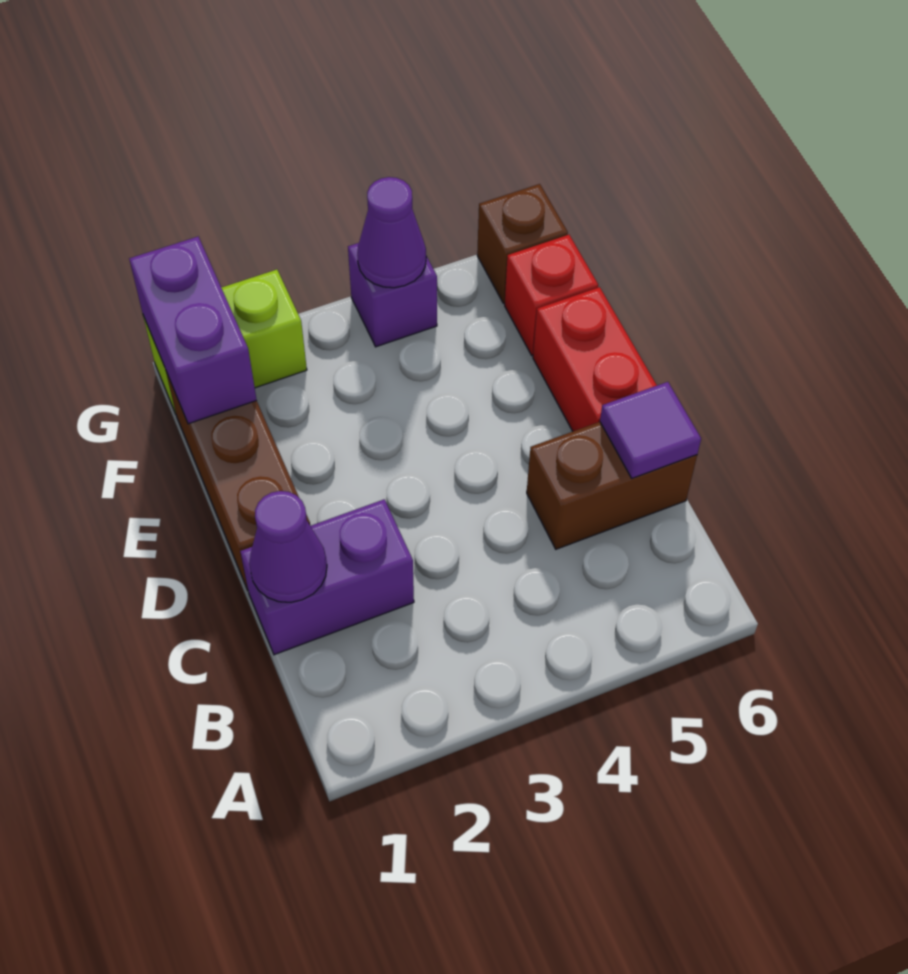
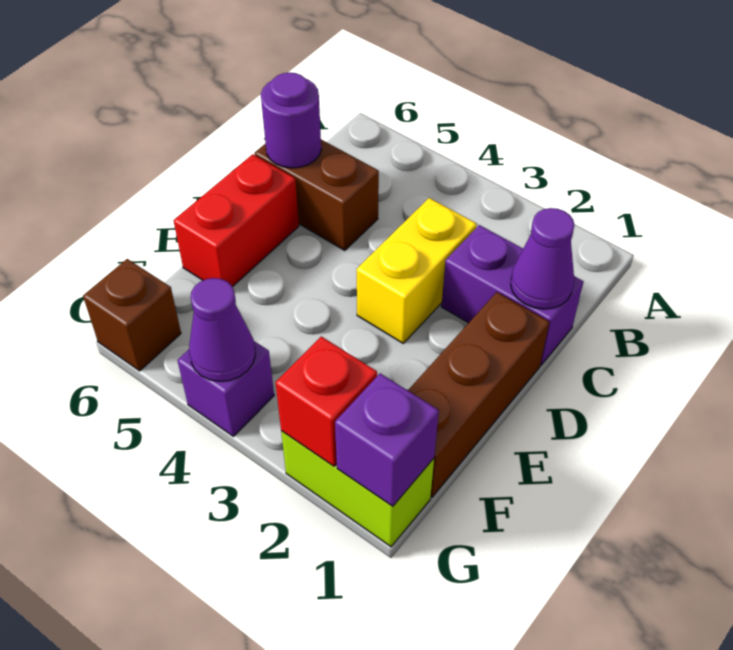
none -> yellow brick C3:D3 level 1
purple tile C6 level 2 -> purple round brick C6 level 2
purple brick F1:G1 level 2 -> purple brick G1 level 2
red brick F6 level 1 -> red brick G2 level 2

